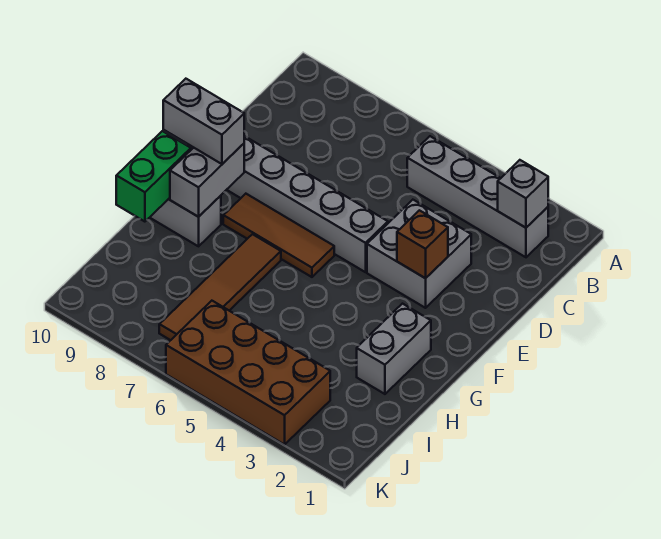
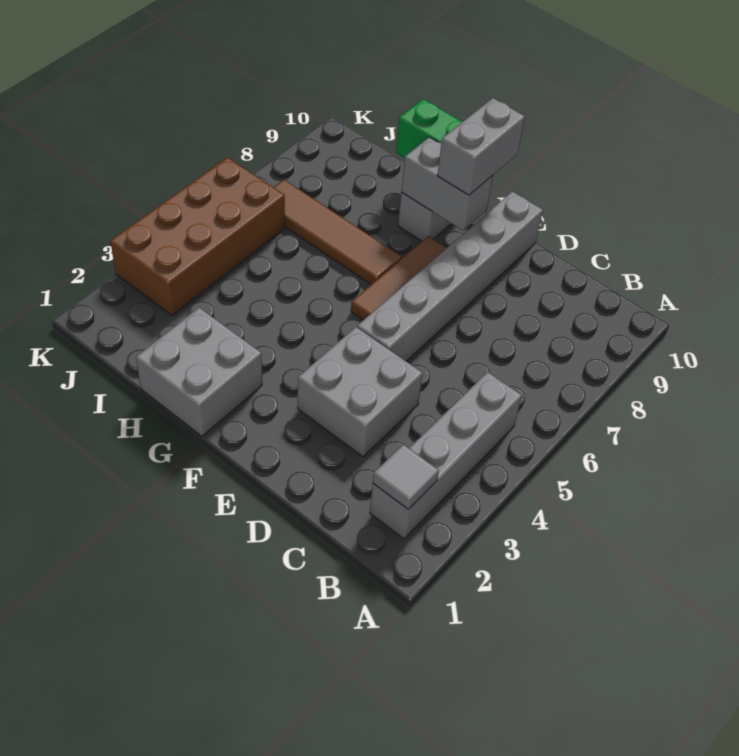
grey brick B2 level 2 -> grey tile B2 level 2
brown brick E3 level 2 -> none
grey brick G2:H2 level 1 -> grey brick G1:H2 level 1

